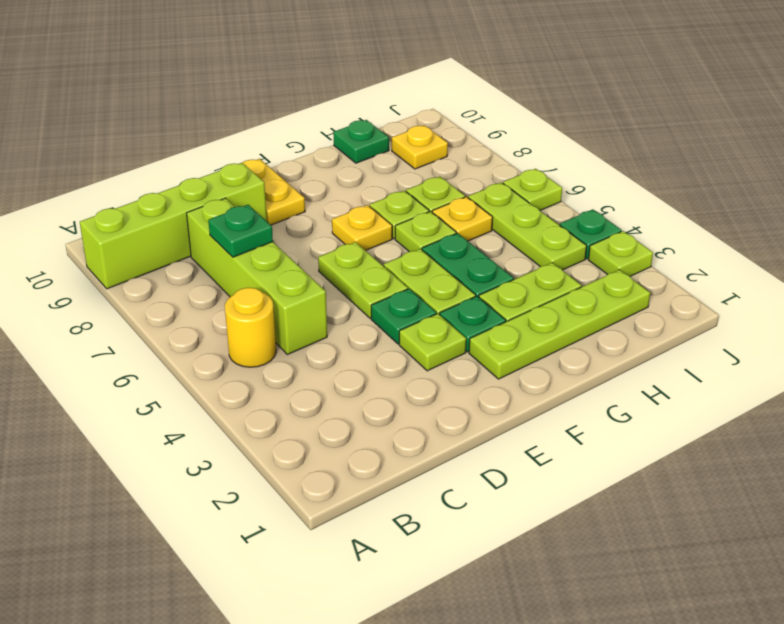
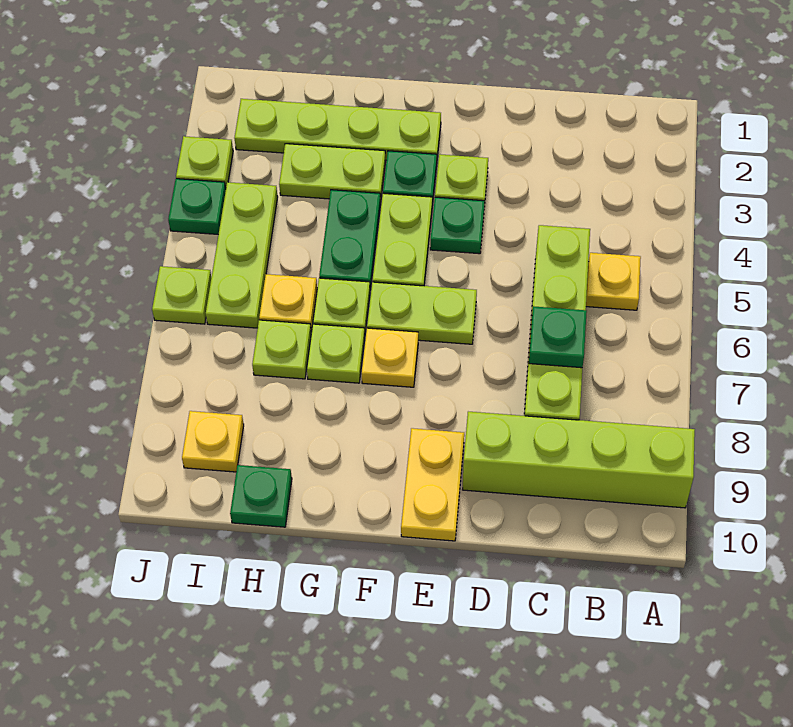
yellow round brick B5 level 1 -> yellow plate B5 level 1
lime plate E5:E6 level 1 -> lime plate E6:F6 level 1

